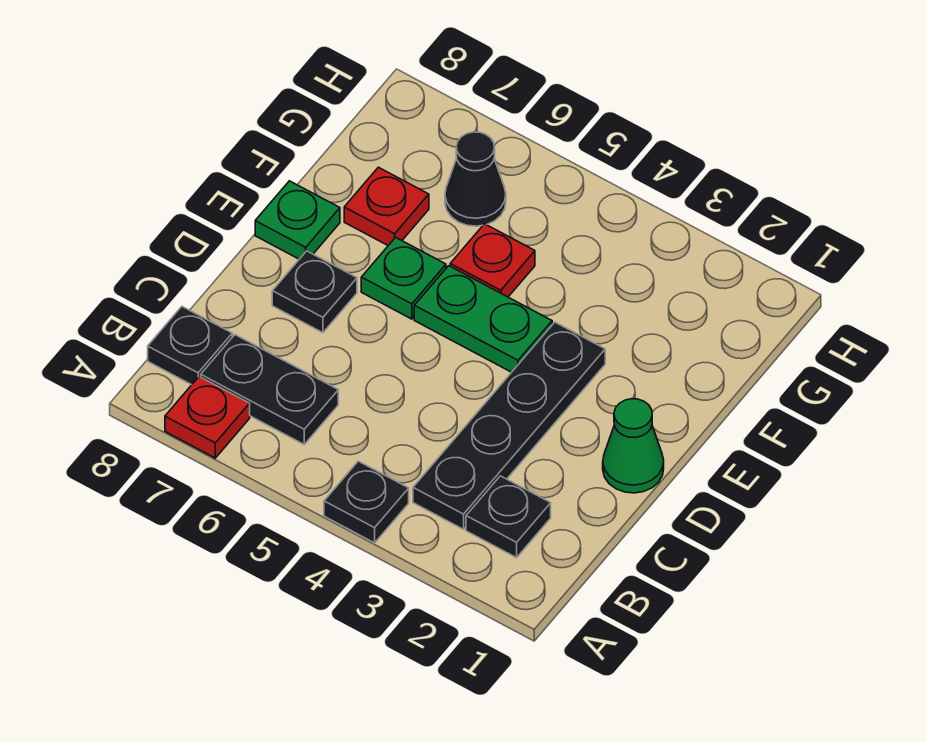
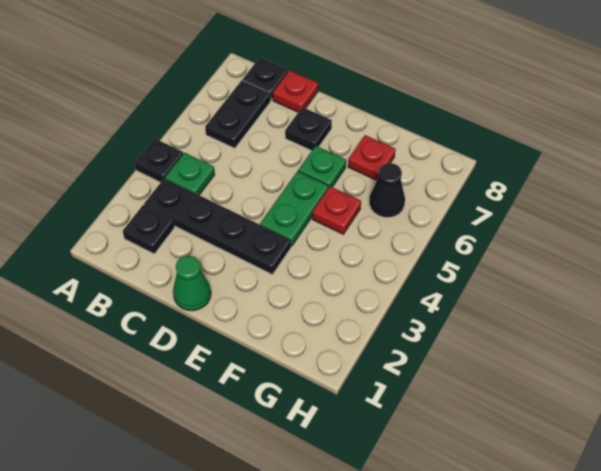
red plate A7 level 1 -> red plate C8 level 1
green plate E8 level 1 -> green plate B4 level 1

